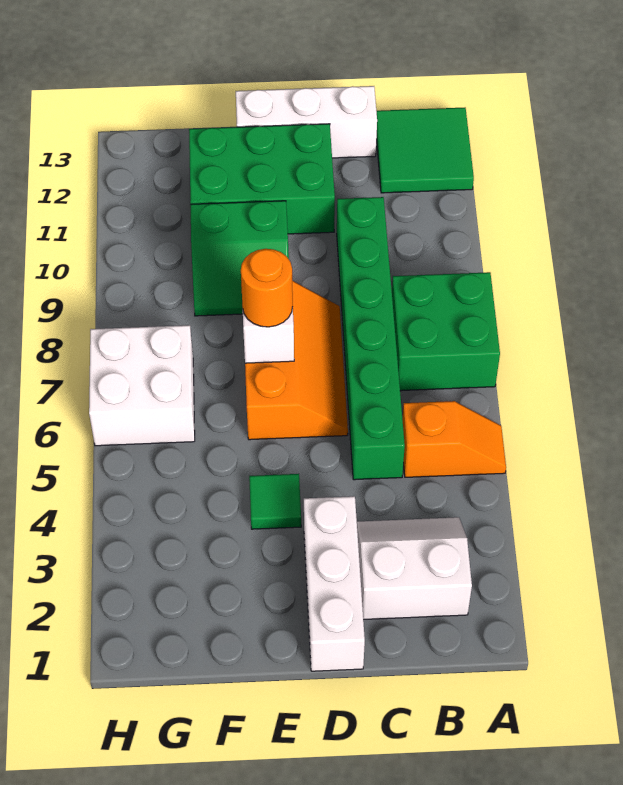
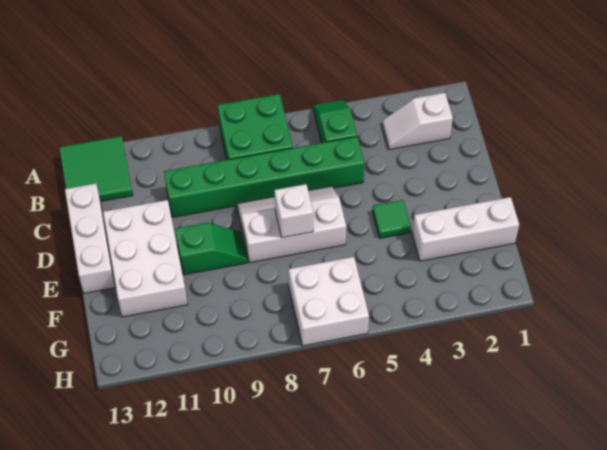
orange slope A5:B5 level 1 top B -> green slope A5:B5 level 1 top B
white slope B2:C3 level 1 top 2 -> white slope B2:B3 level 1 top 2
white brick D1:D3 level 1 -> white brick F1:F3 level 1
orange slope D6:E8 level 1 top E -> white slope D6:E8 level 1 top E
green brick D11:F12 level 1 -> white brick D11:F12 level 1
orange round brick E7 level 3 -> none
green slope E9:F10 level 1 top 10 -> green slope E9:E10 level 1 top 10

